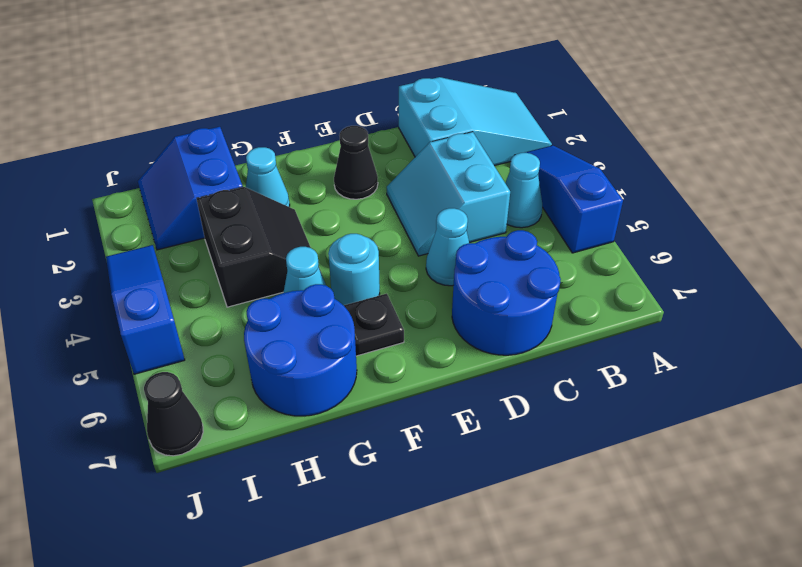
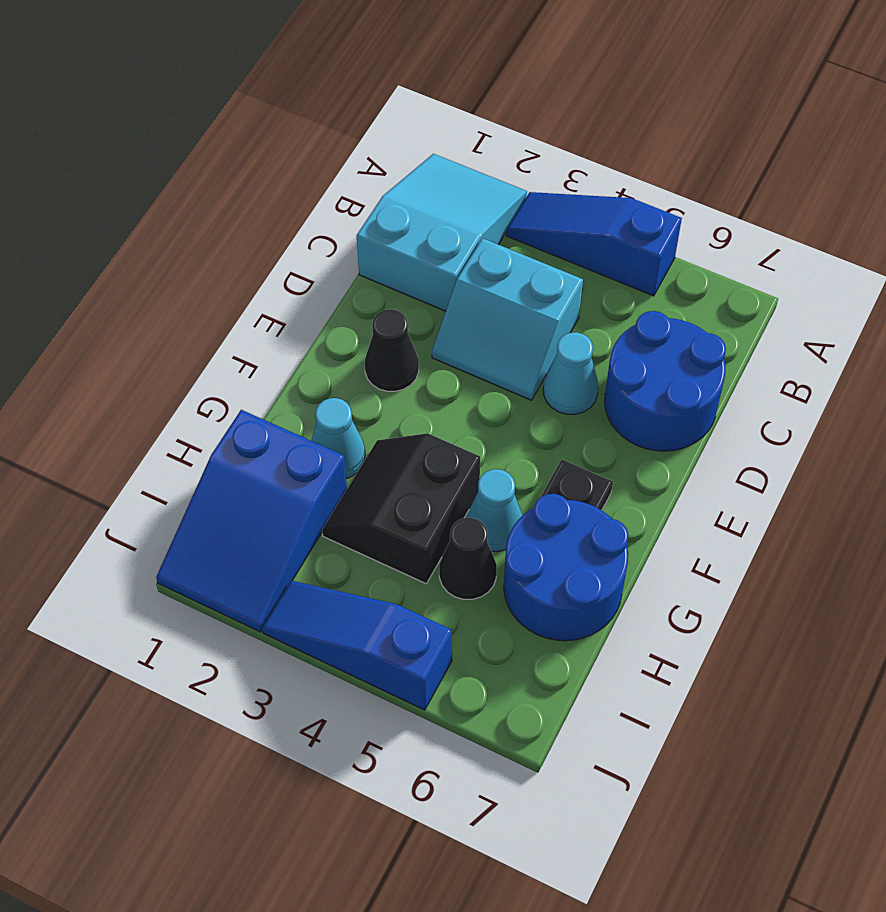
cyan cone B4 level 1 -> none
cyan round brick F5 level 1 -> none
black slope G3:H4 level 1 top H -> black slope G3:H4 level 1 top 4
blue slope H1:I2 level 1 top H -> blue slope H1:J2 level 1 top H
black cone J7 level 1 -> black cone H5 level 1

